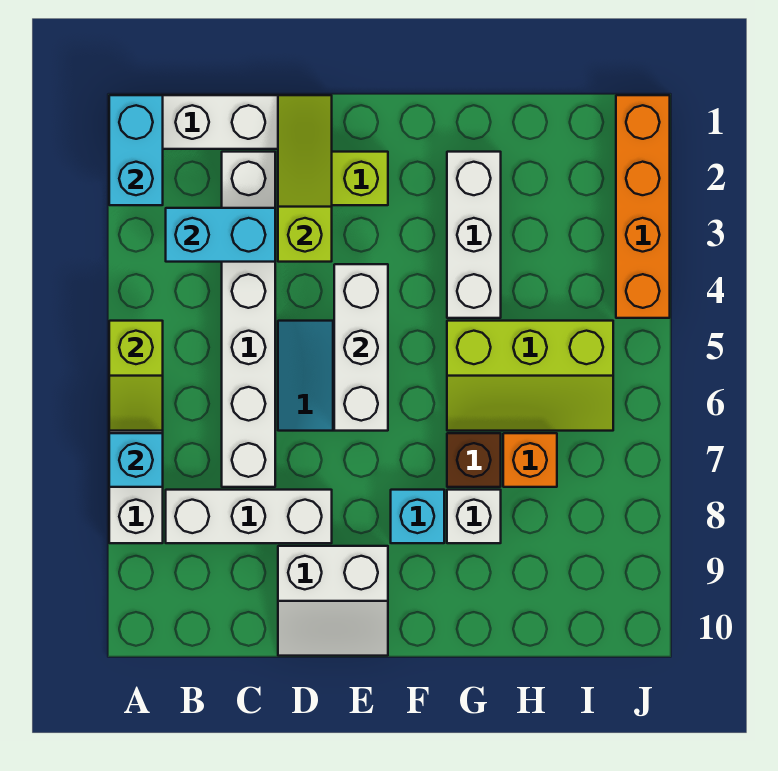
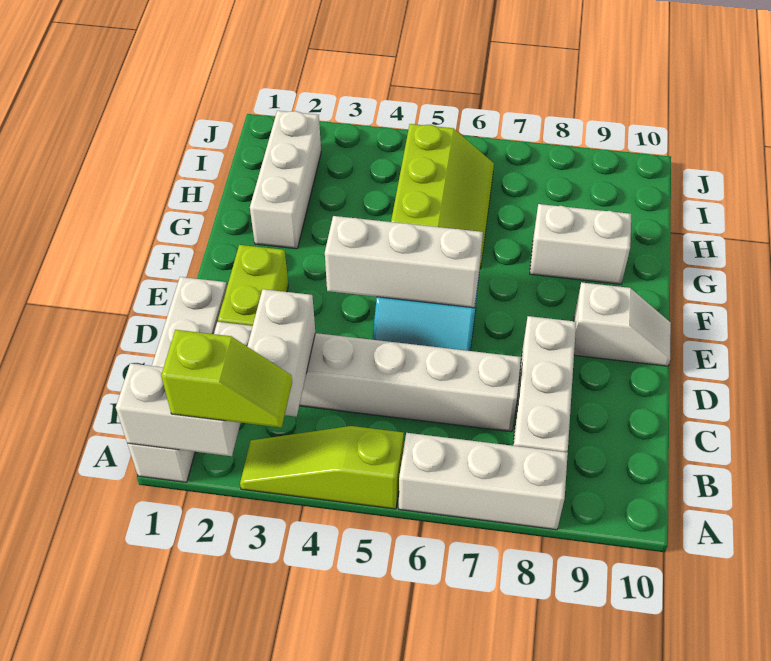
cyan brick A1:A2 level 2 -> white brick A1:A2 level 2
lime slope A5:A6 level 2 top 5 -> lime slope A2:A3 level 3 top 2
cyan brick A7 level 2 -> none
cyan brick B3:C3 level 2 -> white brick B3:C3 level 2
lime slope D1:D3 level 2 top 3 -> lime slope A3:A5 level 1 top 5
white slope D9:E10 level 1 top 9 -> white slope E9:E10 level 1 top 9
cyan brick F8 level 1 -> none
white brick G2:G4 level 1 -> white brick G2:I2 level 1
brown brick G7 level 1 -> none
white brick G8 level 1 -> white brick G8:G9 level 1
orange brick H7 level 1 -> none
orange brick J1:J4 level 1 -> none

